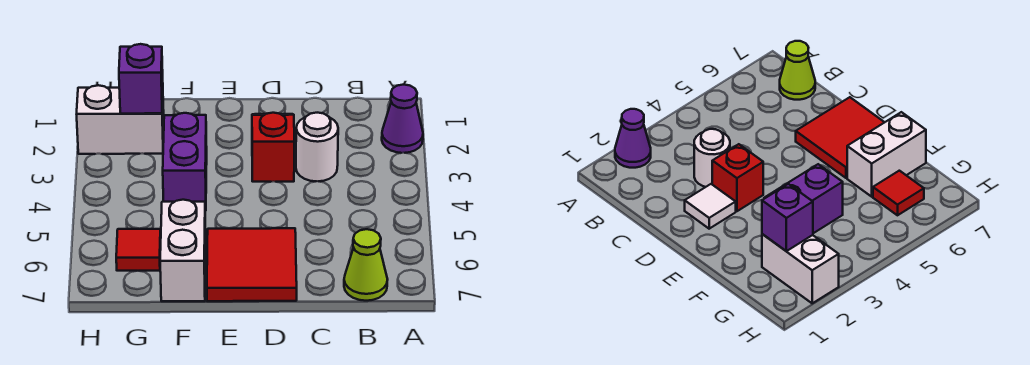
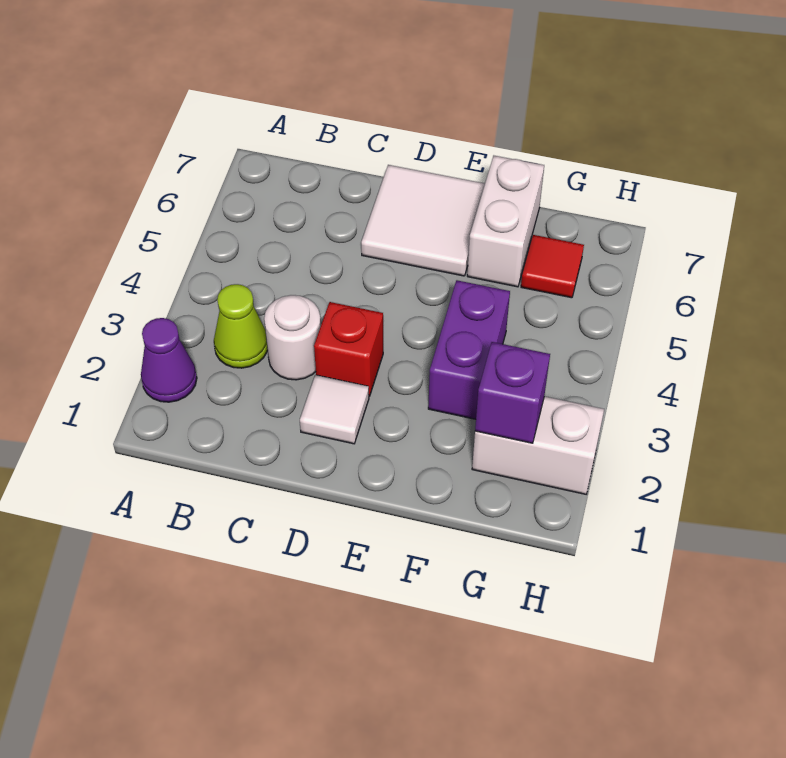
lime cone B7 level 1 -> lime cone B3 level 1
red tile D6:E7 level 1 -> white tile D6:E7 level 1

